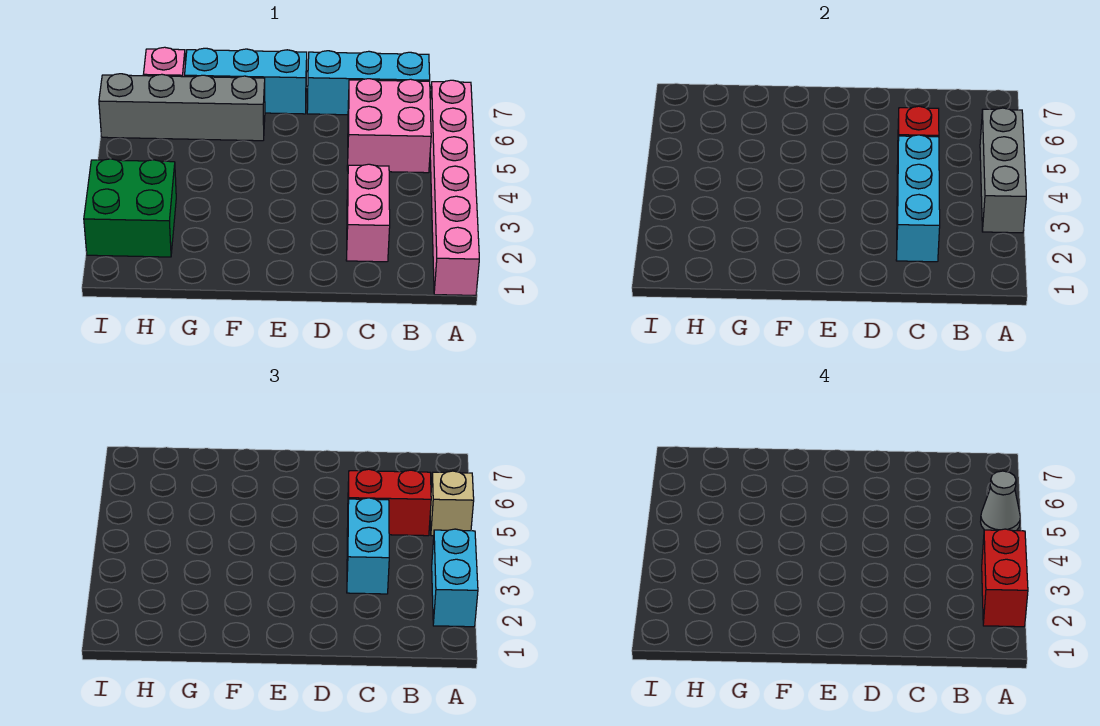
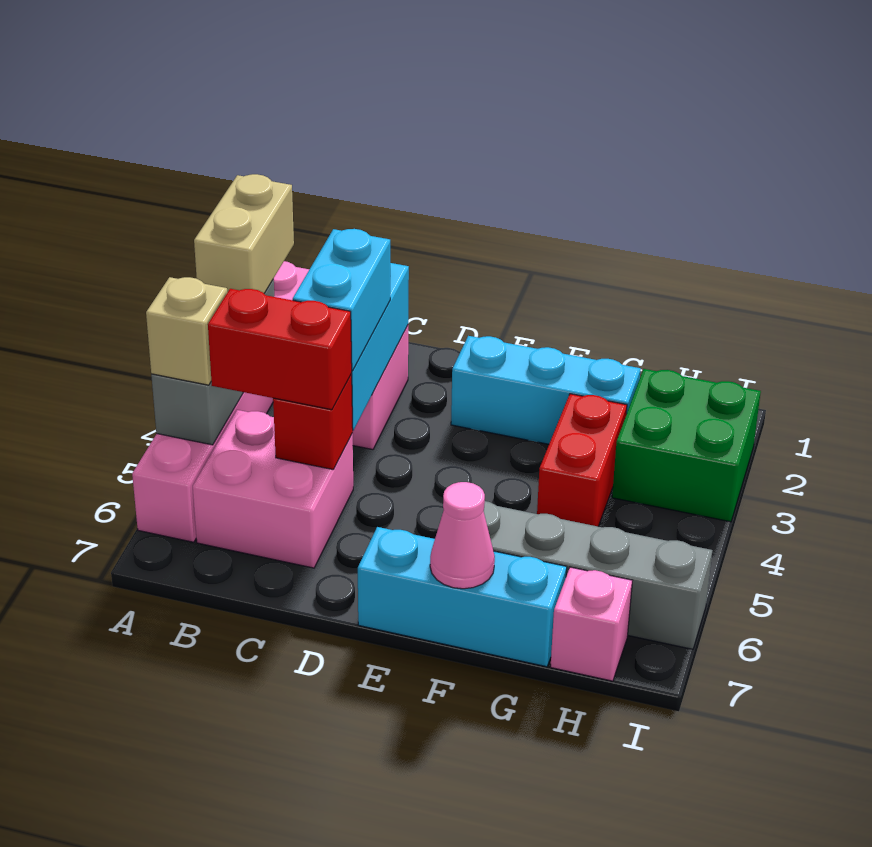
cyan brick A2:A3 level 3 -> tan brick A2:A3 level 3
red brick A2:A3 level 4 -> red brick G3:G4 level 1
grey cone A5 level 4 -> none
cyan brick B7:D7 level 1 -> cyan brick E2:G2 level 1
none -> pink cone F7 level 2

